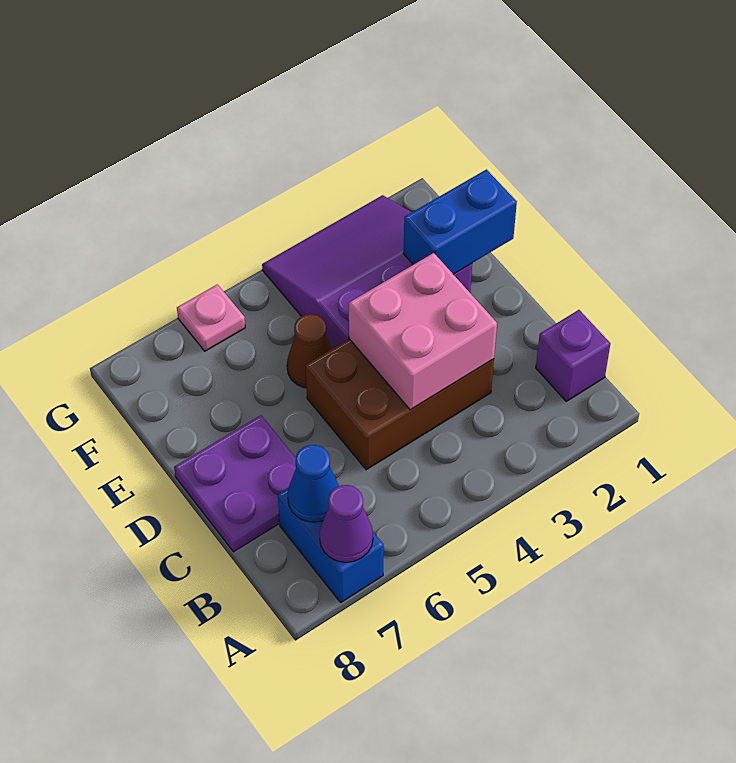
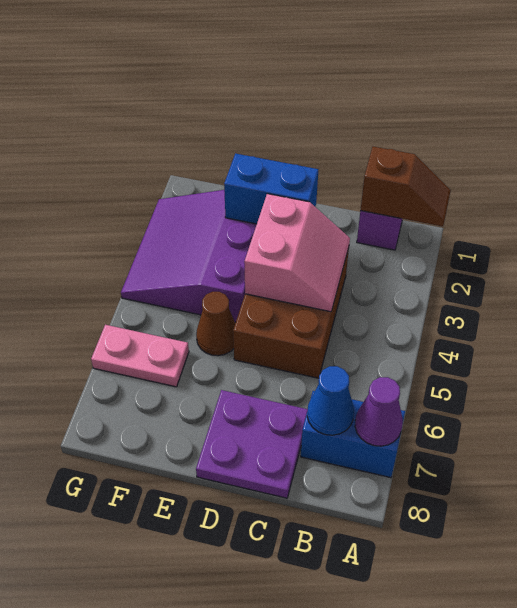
none -> brown slope A1:B1 level 2 top B
pink brick C3:D4 level 2 -> pink slope C3:D4 level 2 top D
blue brick E1:E2 level 2 -> blue brick D2:E2 level 2
pink plate G6 level 1 -> pink plate F6:G6 level 1

